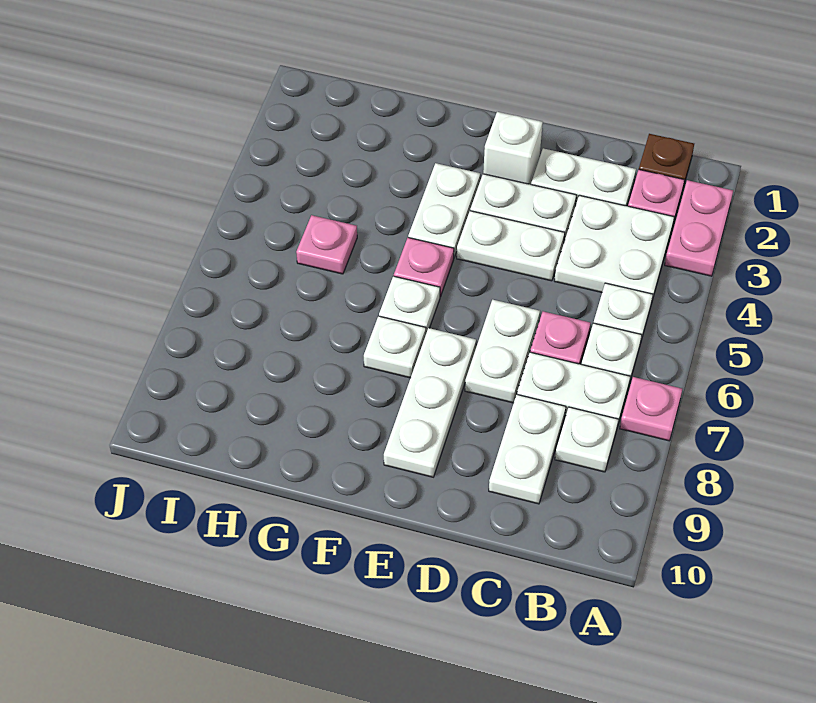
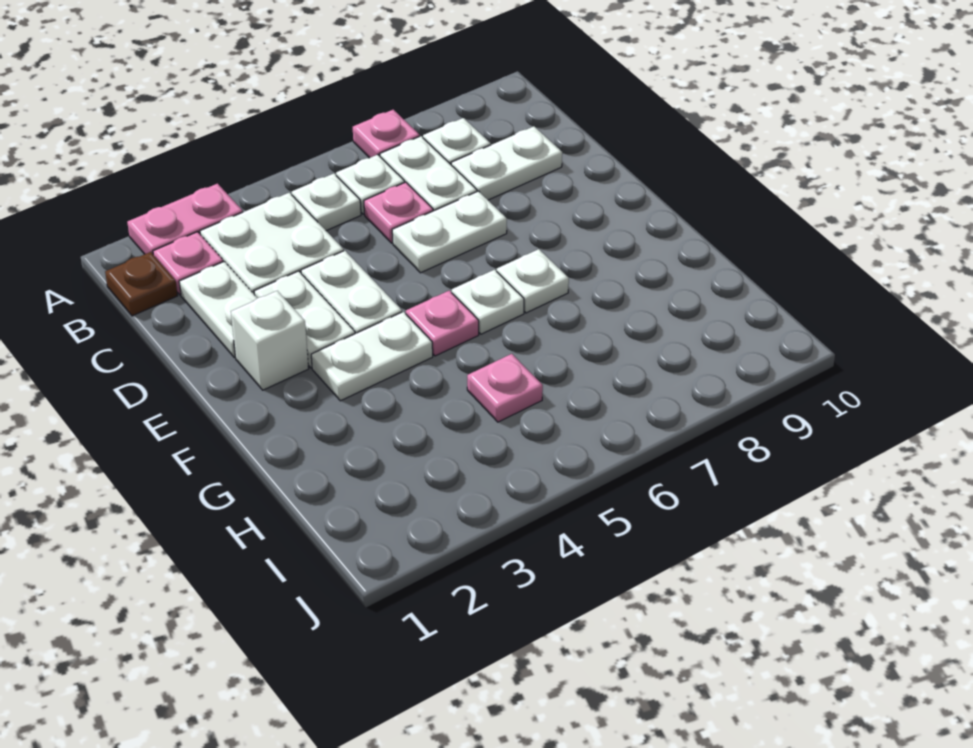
white plate E7:E9 level 1 -> none

